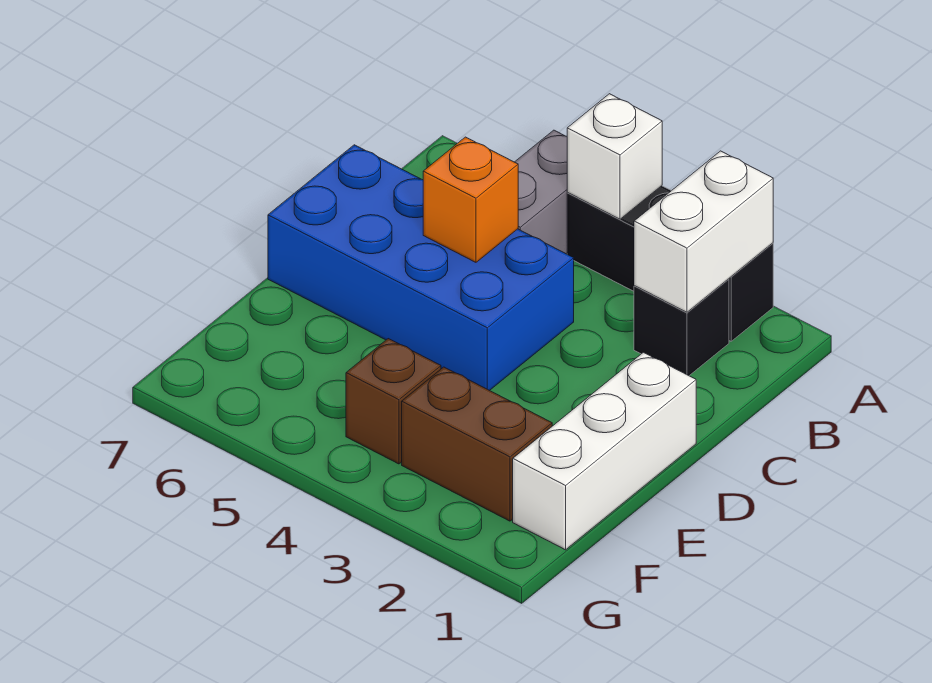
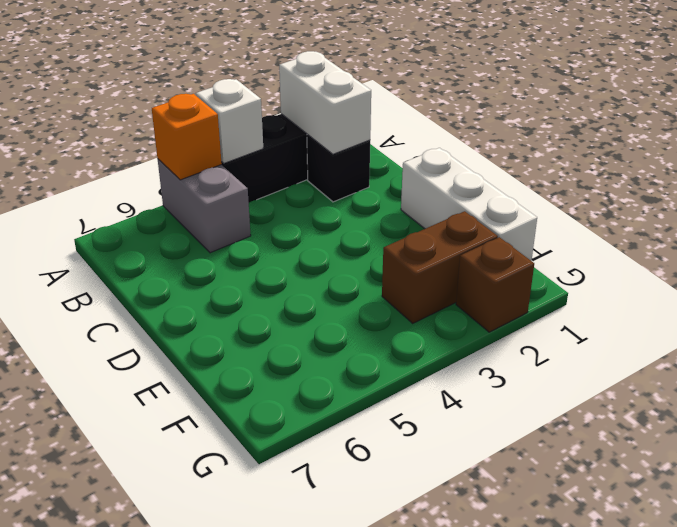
blue brick C4:D7 level 1 -> none
orange brick C5 level 2 -> orange brick A5 level 2
brown brick F4 level 1 -> brown brick G2 level 1

